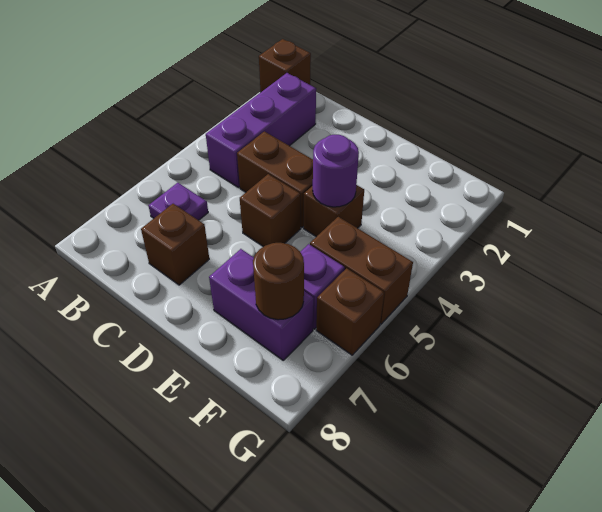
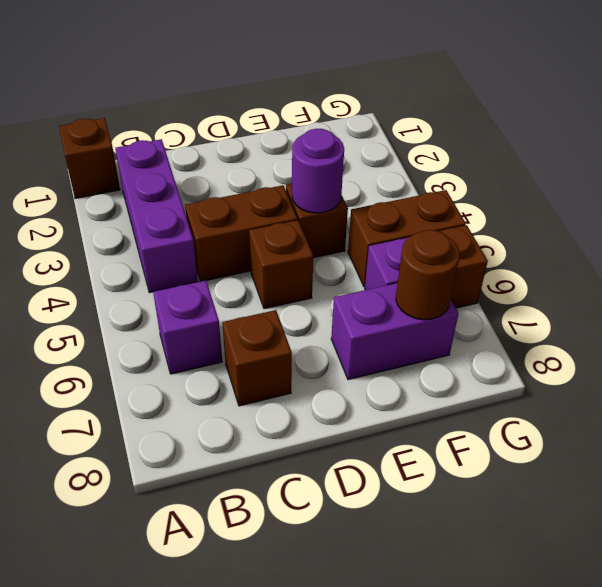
purple plate B6 level 1 -> purple brick B6 level 1

